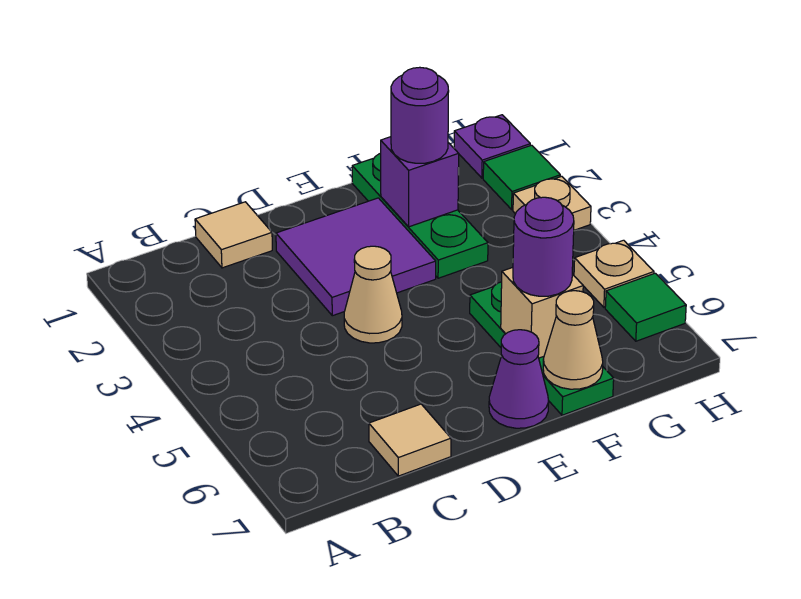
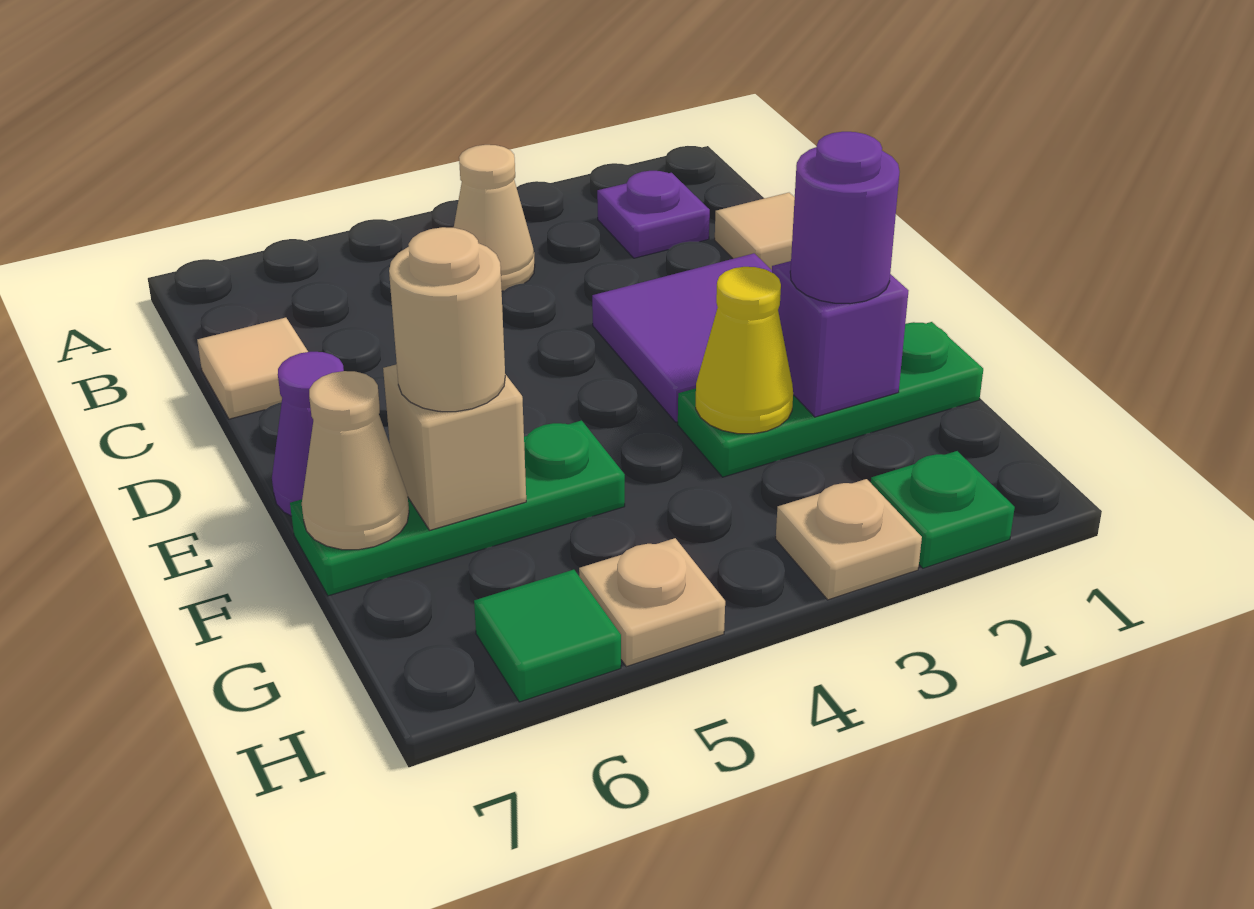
tan cone D4 level 1 -> tan cone B4 level 1
none -> yellow cone F3 level 2
purple round brick F6 level 3 -> tan round brick F6 level 3
purple plate H1 level 1 -> purple plate B2 level 1
green tile H2 level 1 -> green plate H2 level 1

